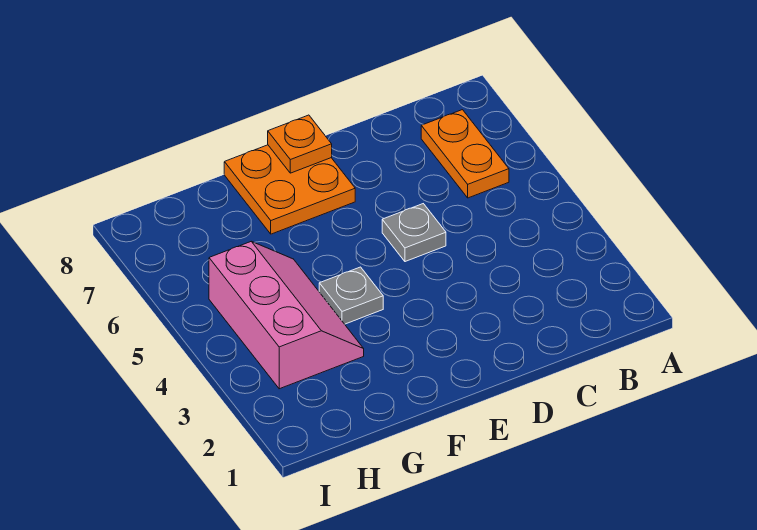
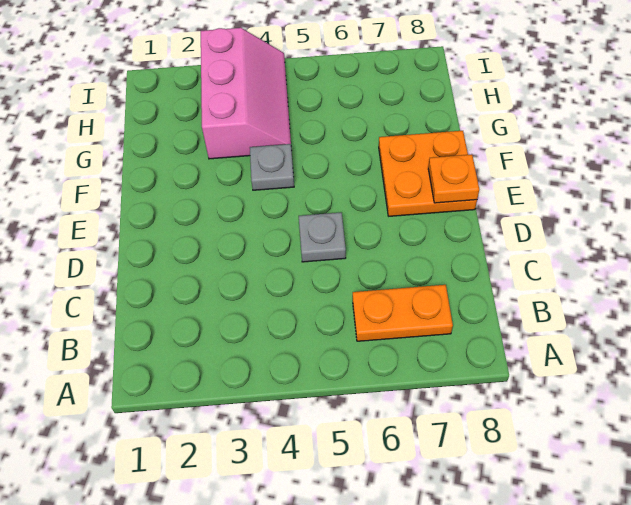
pink slope G3:H5 level 1 top H -> pink slope G3:I4 level 1 top 3

